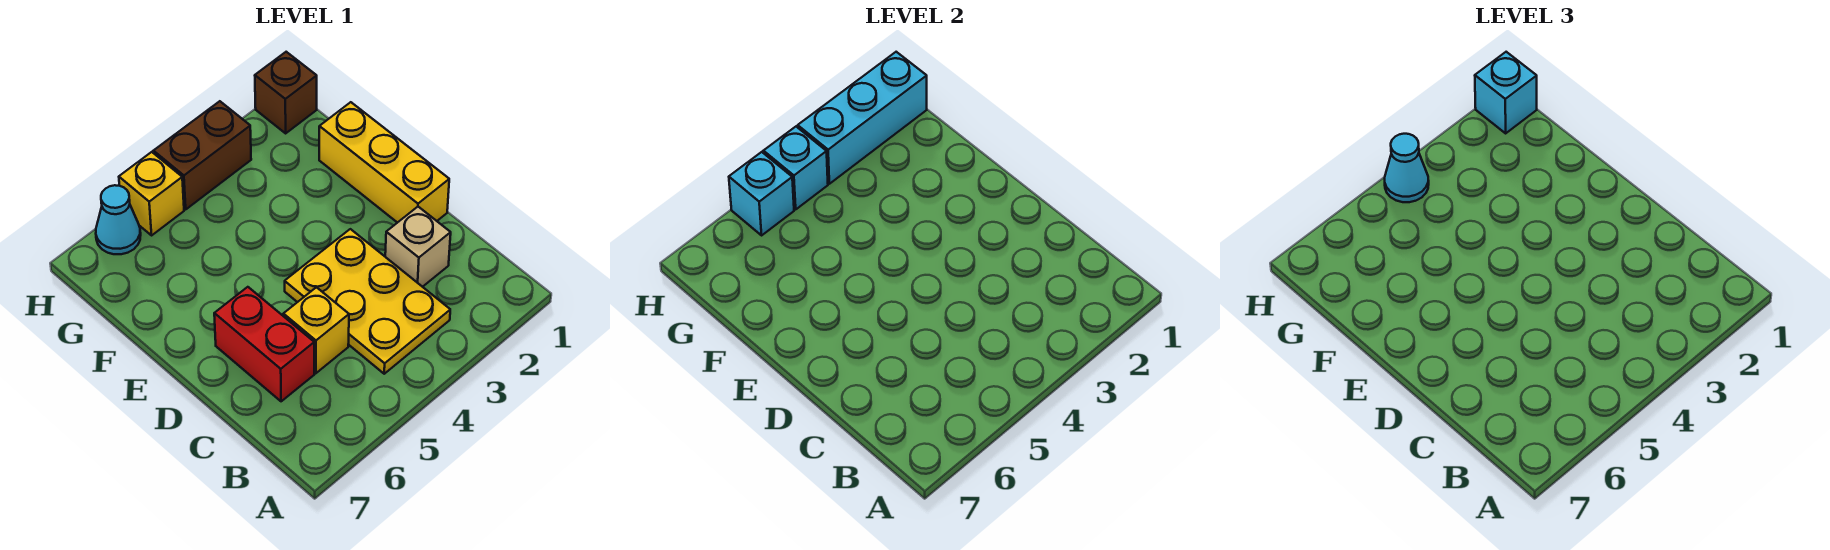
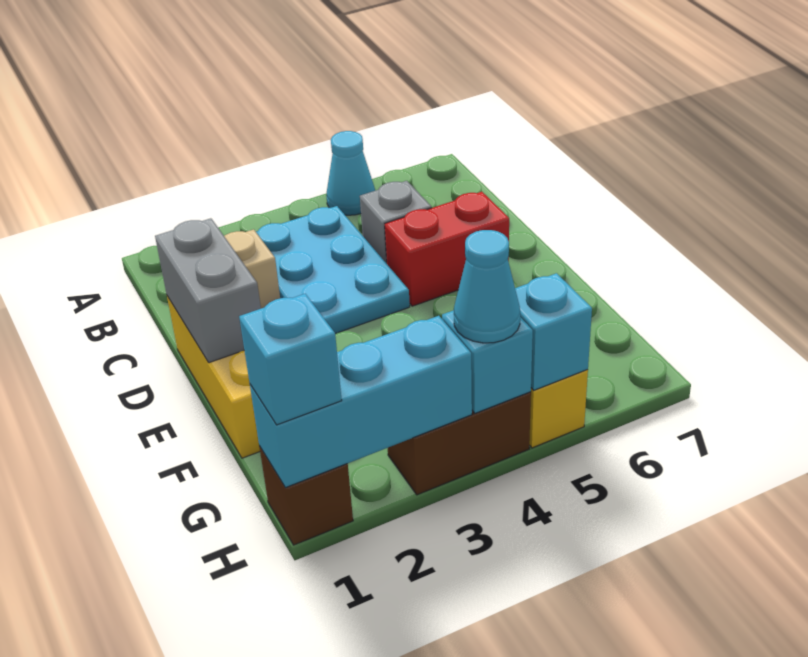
yellow plate B3:D4 level 1 -> cyan plate B3:D4 level 1
yellow brick C5 level 1 -> grey brick C5 level 1
red brick C6:D6 level 1 -> red brick D5:D6 level 1
none -> grey brick D1:E1 level 2
cyan cone H6 level 1 -> cyan cone A5 level 1

